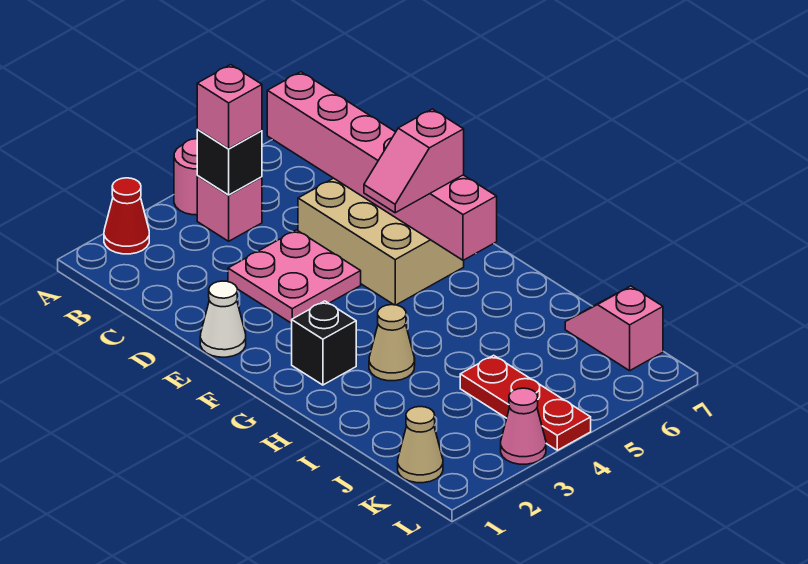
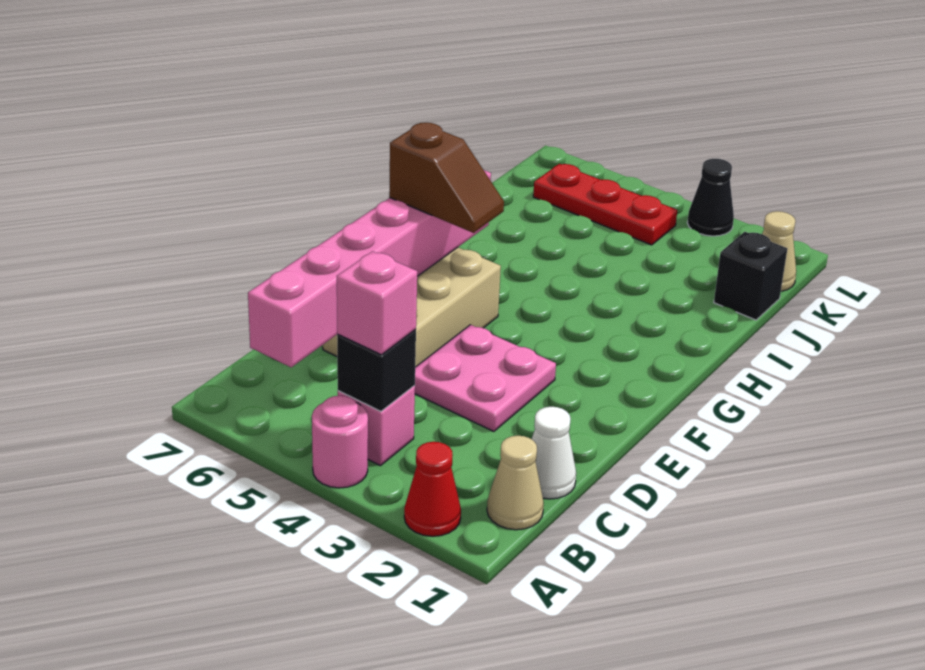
white cone E1 level 1 -> white cone C1 level 1
pink slope F5:F6 level 3 top 6 -> brown slope F5:F6 level 3 top 6
black brick G2 level 1 -> black brick J1 level 1
tan cone H3 level 1 -> tan cone B1 level 1
red plate J4:L4 level 1 -> red plate K4:K6 level 1
pink slope J7:K7 level 1 top K -> none
pink cone L3 level 1 -> black cone L3 level 1

